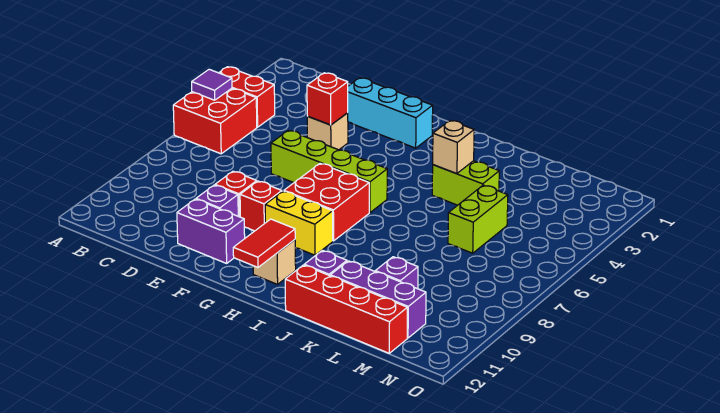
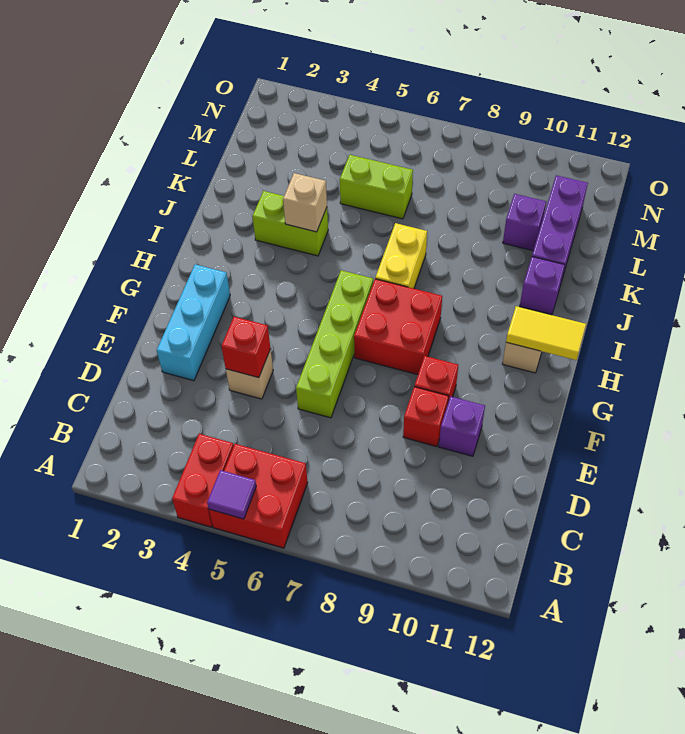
purple brick E11:F11 level 1 -> none
yellow brick G9:H9 level 1 -> yellow brick I7:J7 level 1
red tile H11:H12 level 2 -> yellow tile H11:H12 level 2
lime brick J4:K4 level 1 -> lime brick J3:J4 level 1
red brick J12:M12 level 1 -> none

